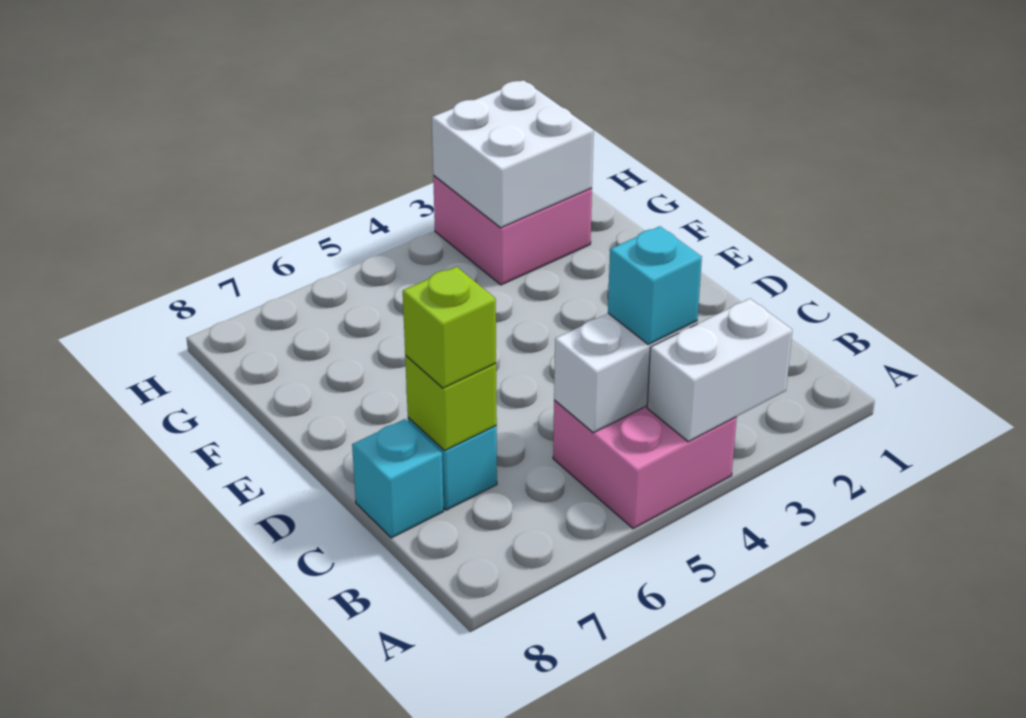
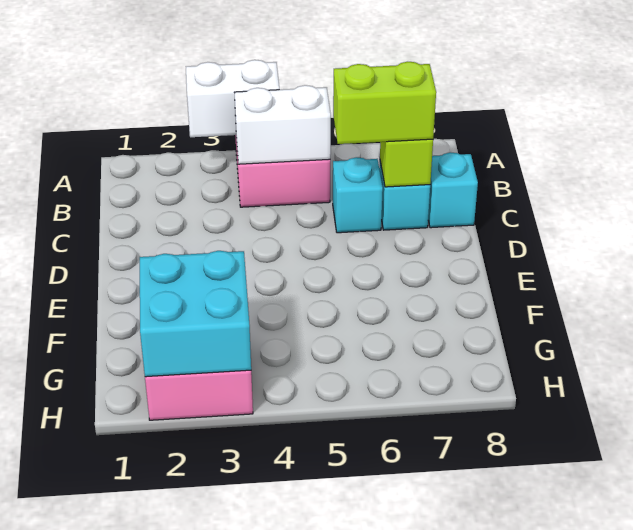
cyan brick B4 level 3 -> cyan brick C6 level 1
lime brick C7 level 3 -> lime brick C6:C7 level 3
white brick G2:H3 level 2 -> cyan brick G2:H3 level 2

